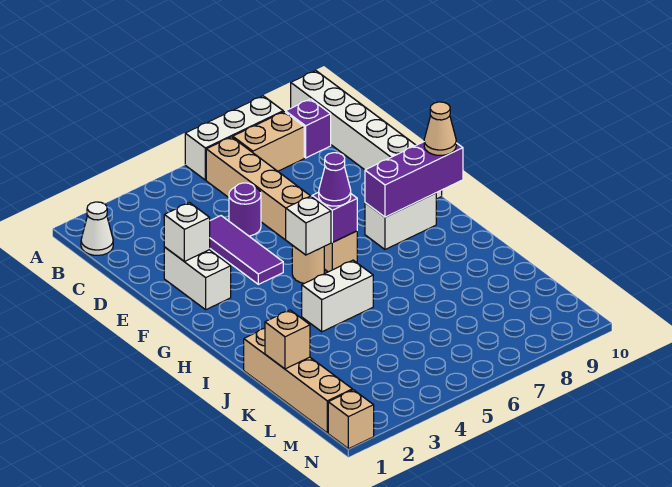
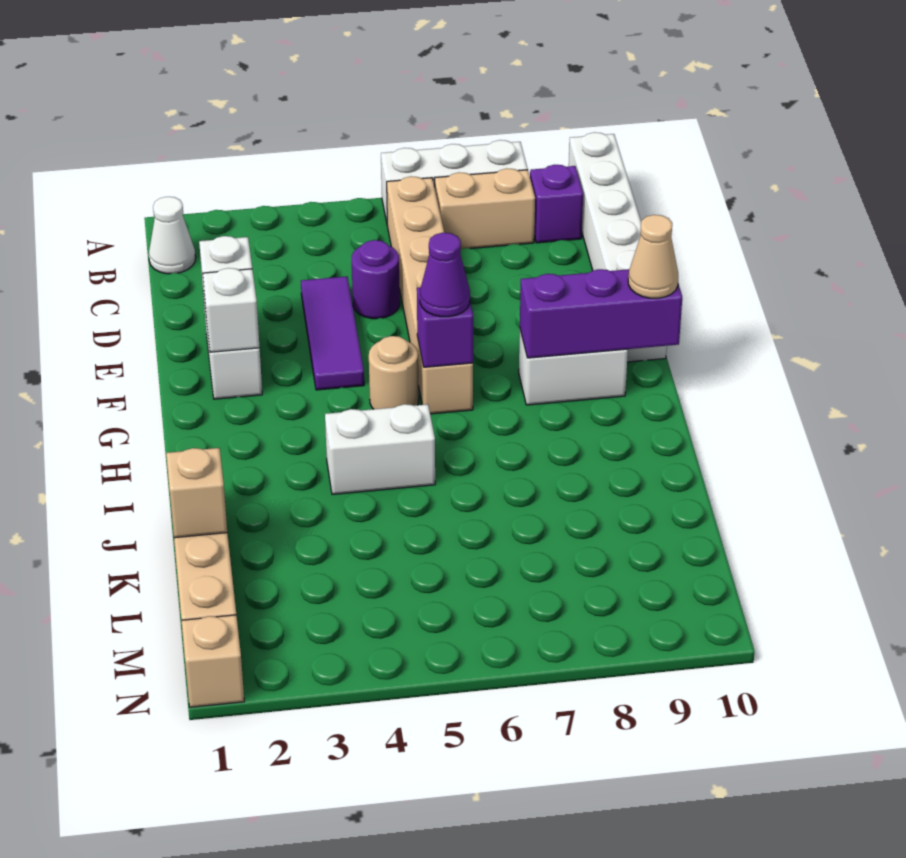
white brick G5 level 2 -> white brick F2 level 2

